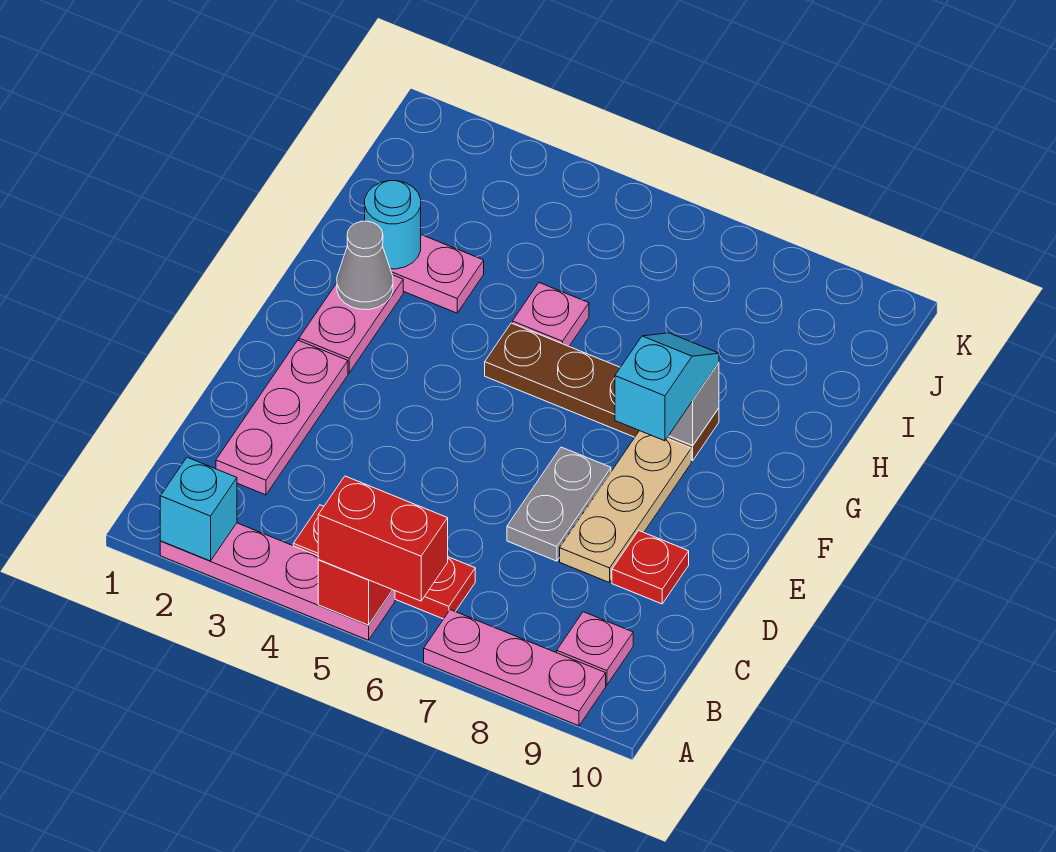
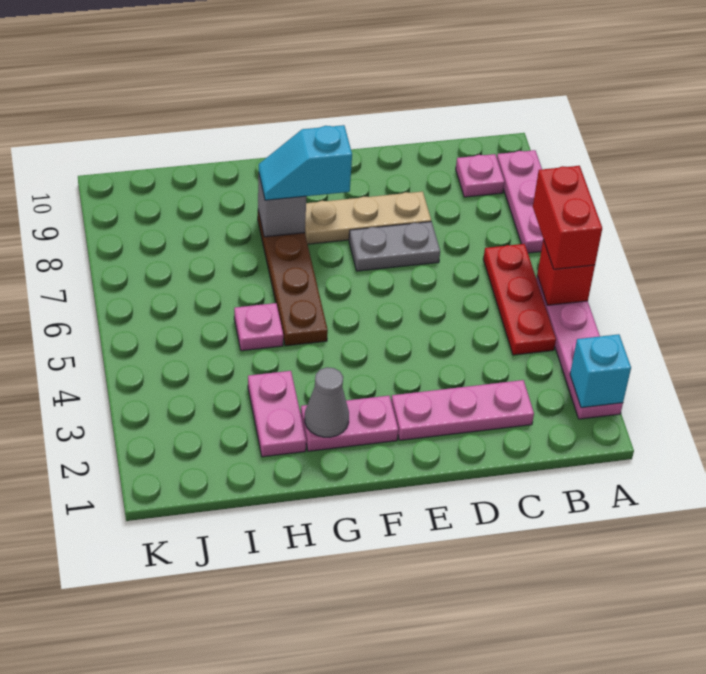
red plate D9 level 1 -> none
cyan round brick H2 level 2 -> none

